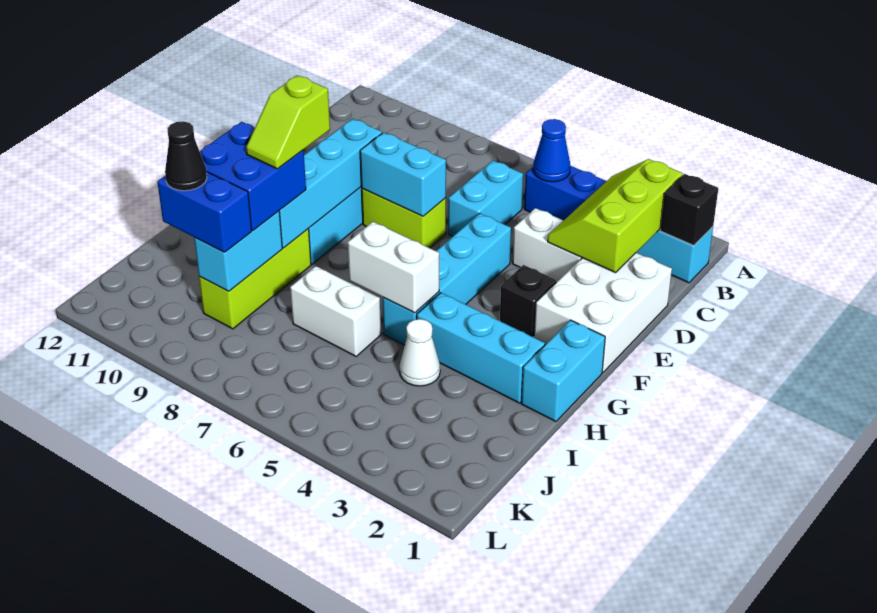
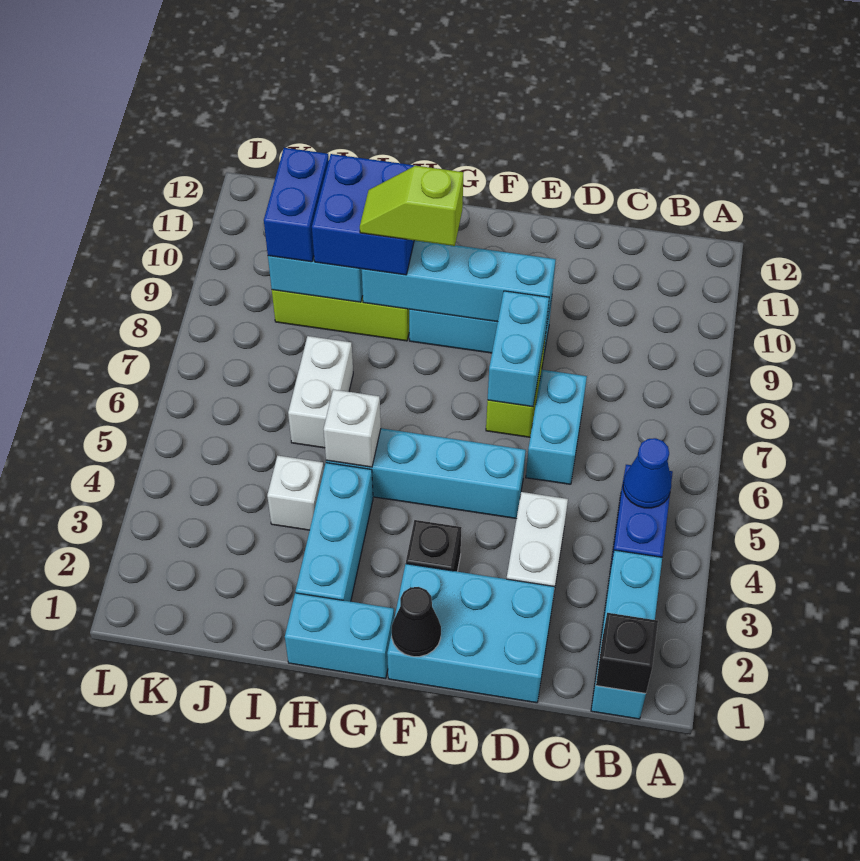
lime slope B2:D3 level 2 top 2 -> none
cyan brick C6:D6 level 1 -> cyan brick D6:D7 level 1
white brick D1:F2 level 1 -> cyan brick D1:F2 level 1
white brick H5:H6 level 2 -> white brick H5 level 2
white cone I4 level 1 -> white brick I4 level 1
black cone J10 level 4 -> black cone F1 level 2

